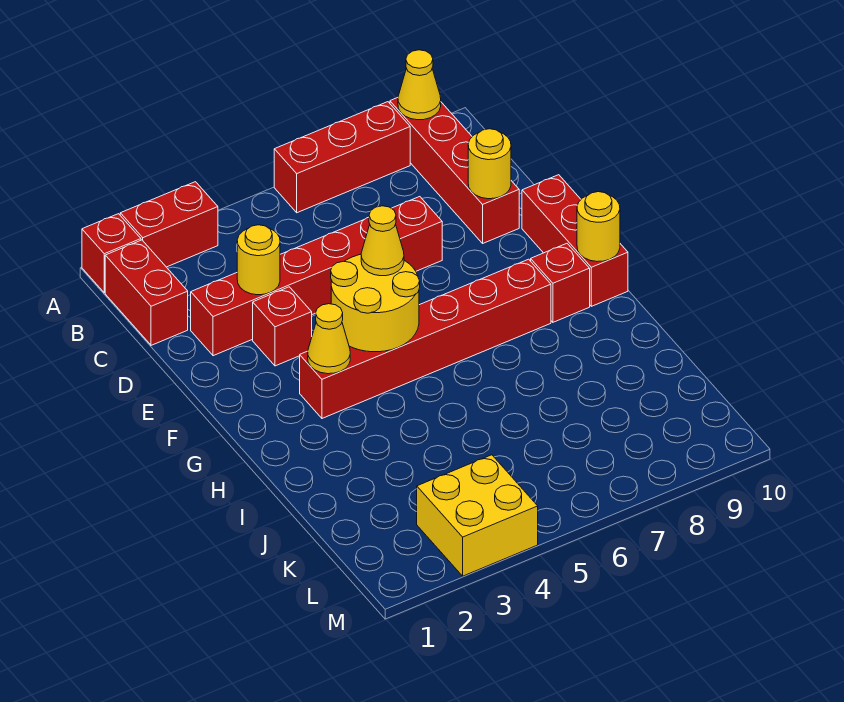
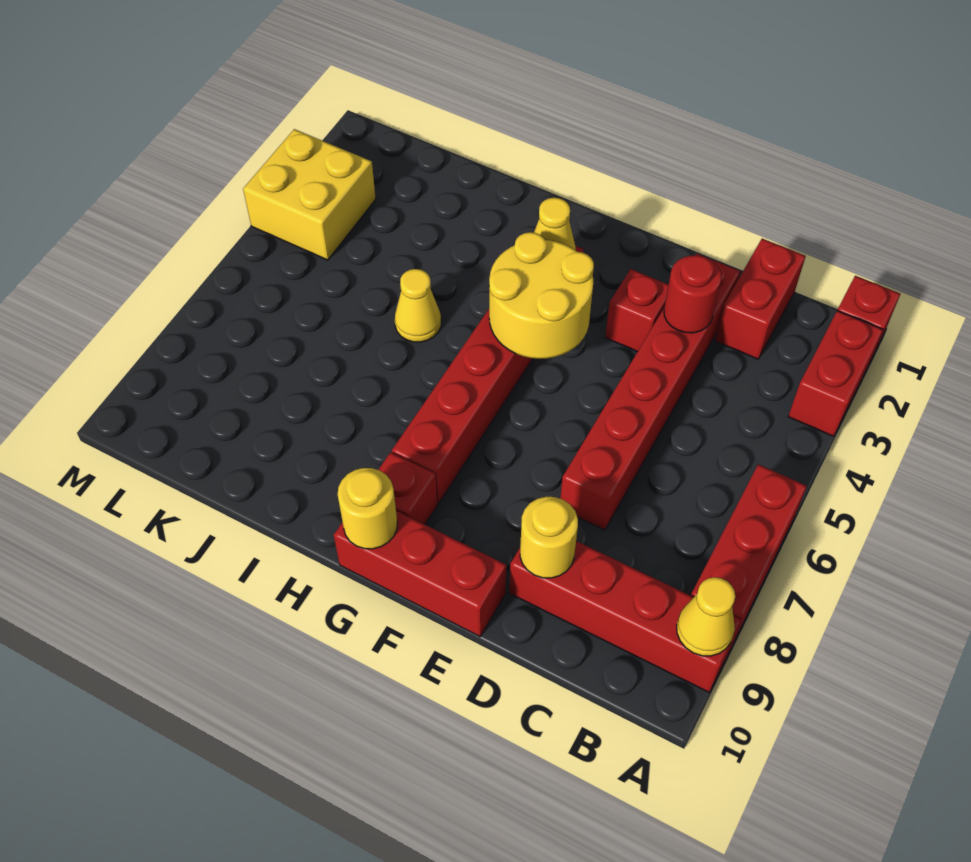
red brick B1:C1 level 1 -> red brick C1:C2 level 1
yellow round brick D3 level 2 -> red round brick D3 level 2
yellow cone F5 level 3 -> yellow cone I5 level 1

